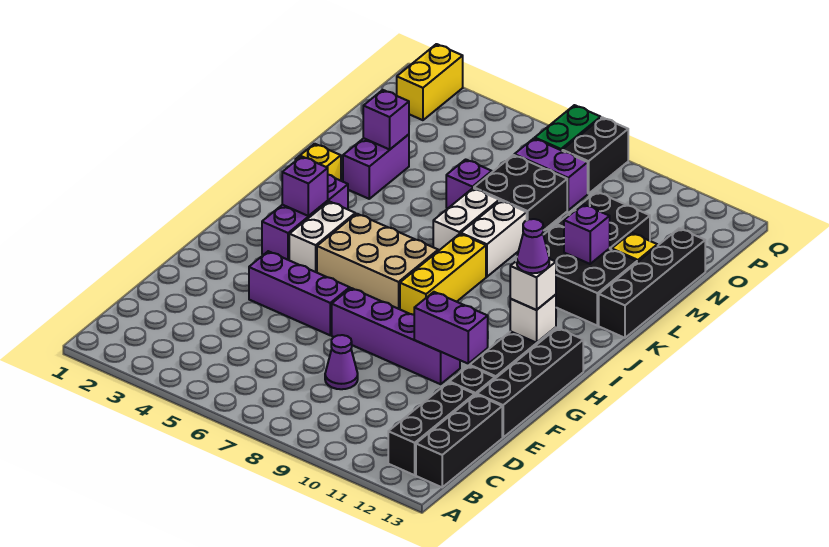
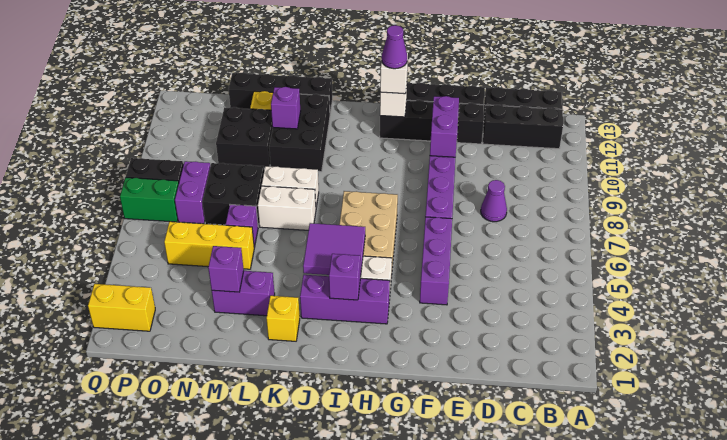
yellow brick H8:J8 level 1 -> yellow brick M5:O5 level 1
none -> purple tile I4:J5 level 2

